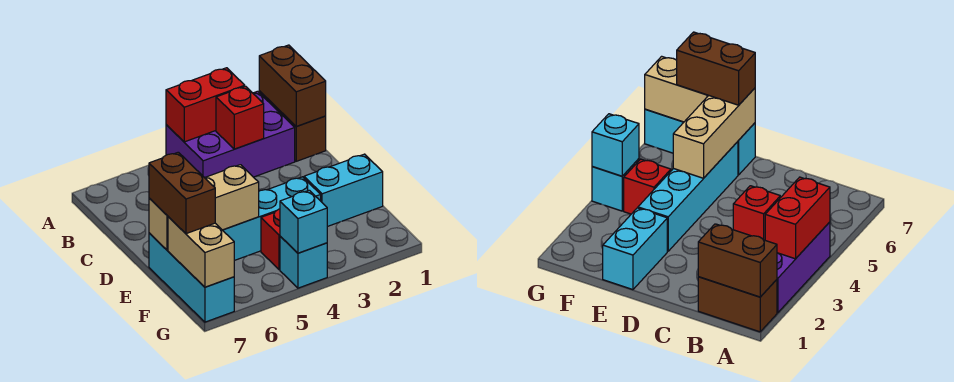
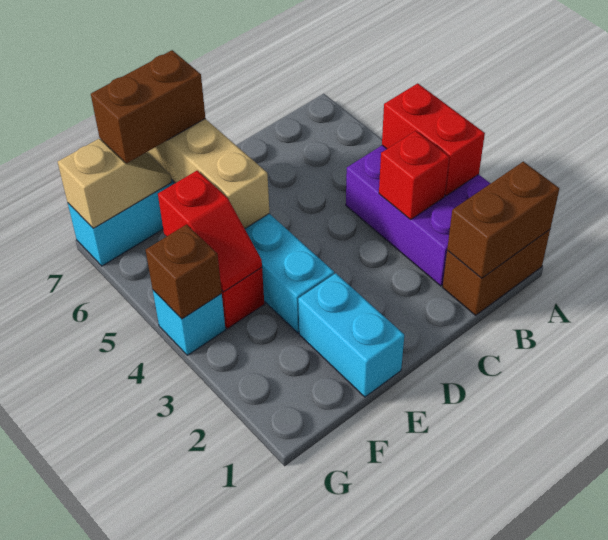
none -> red slope F4:F5 level 2 top 5
tan brick F7:G7 level 2 -> tan slope F7:G7 level 2 top G
cyan brick G4 level 2 -> brown brick G4 level 2

